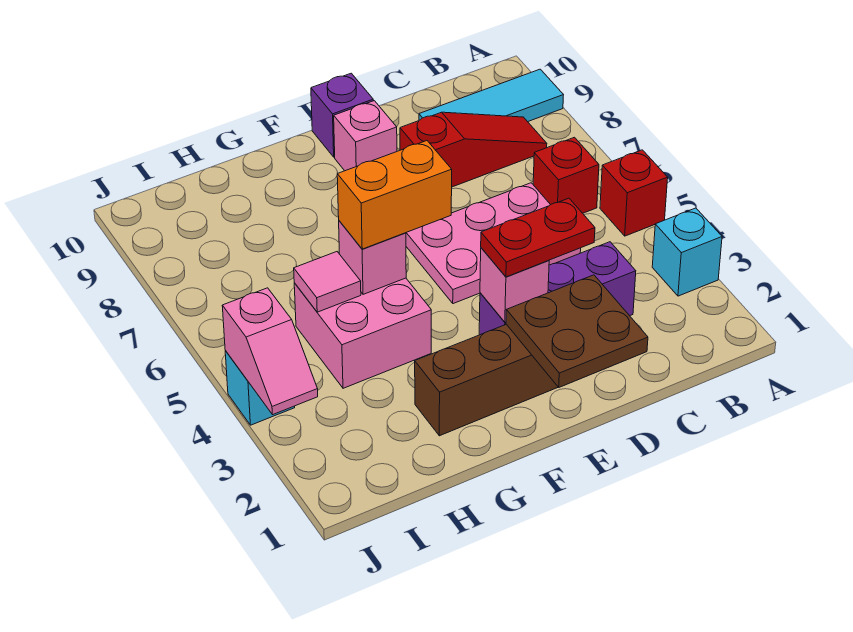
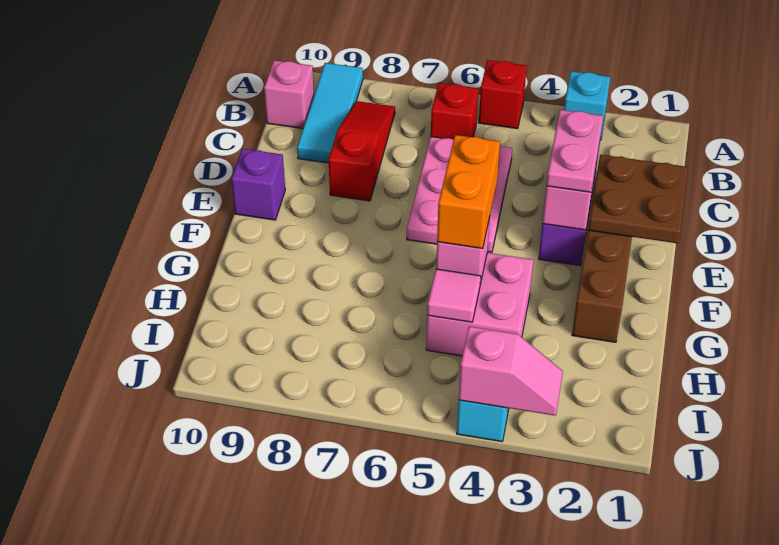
red plate D3:E3 level 3 -> pink plate D3:E3 level 3
pink brick E9 level 1 -> pink brick B10 level 1

